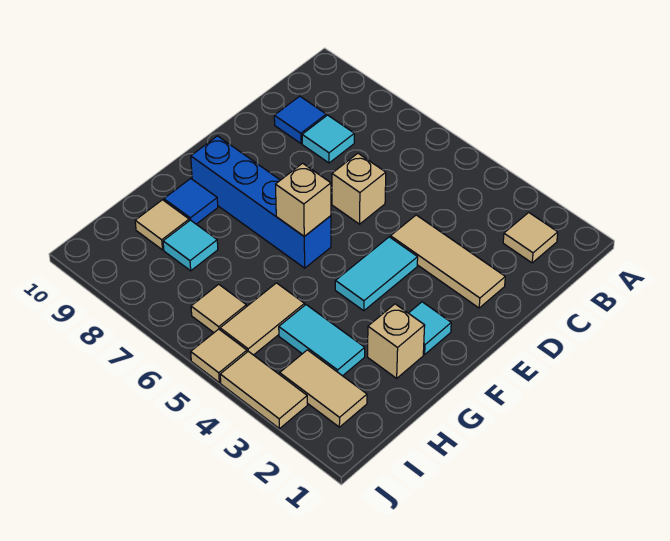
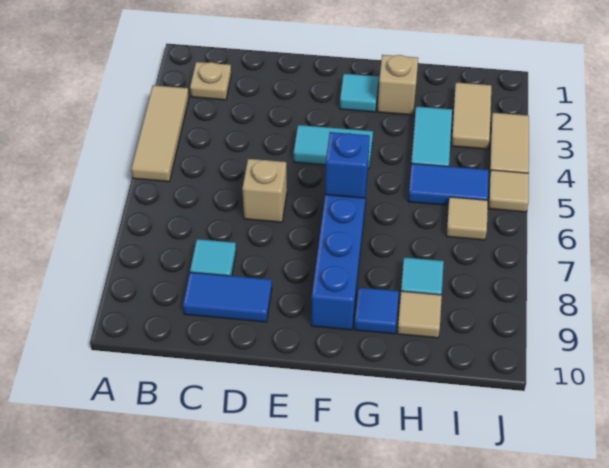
tan tile B2 level 1 -> tan plate B2 level 1
blue tile C9 level 1 -> blue tile C9:D9 level 1
tan tile D2:D4 level 1 -> tan tile A3:A5 level 1
tan brick F6 level 2 -> blue brick F6 level 2
tan tile H5:I5 level 1 -> blue tile H5:I5 level 1

